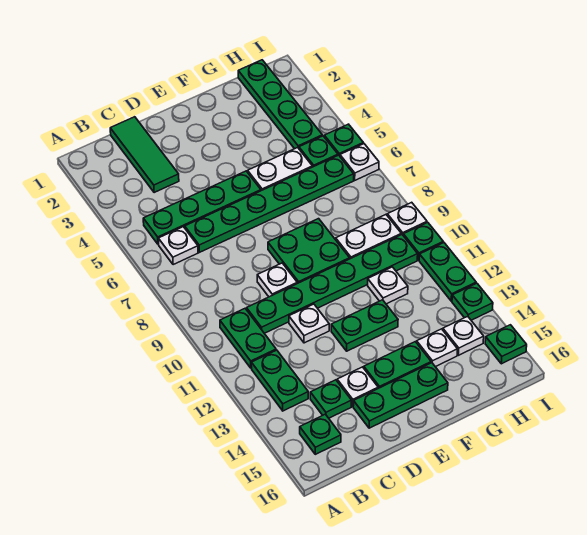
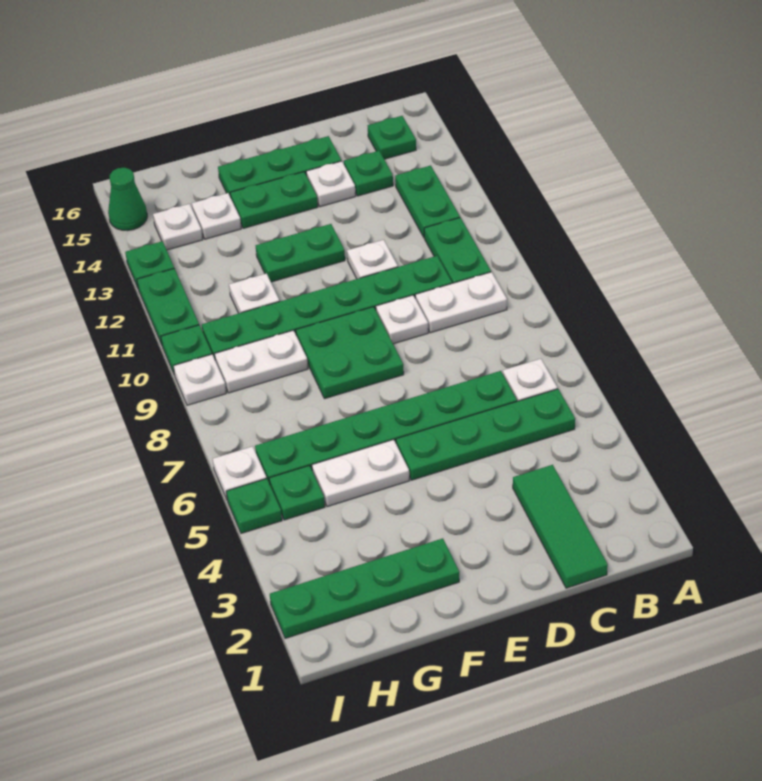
none -> white plate B9:C9 level 1
green plate H1:H4 level 1 -> green plate F2:I2 level 1
green plate I15 level 1 -> green cone I15 level 1

